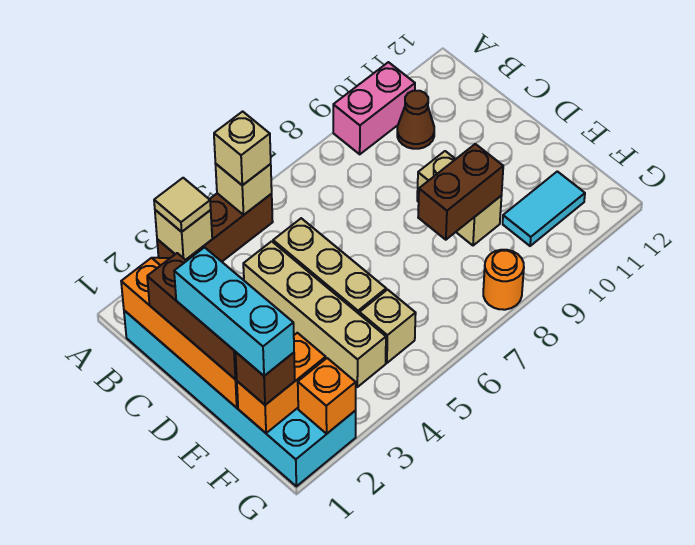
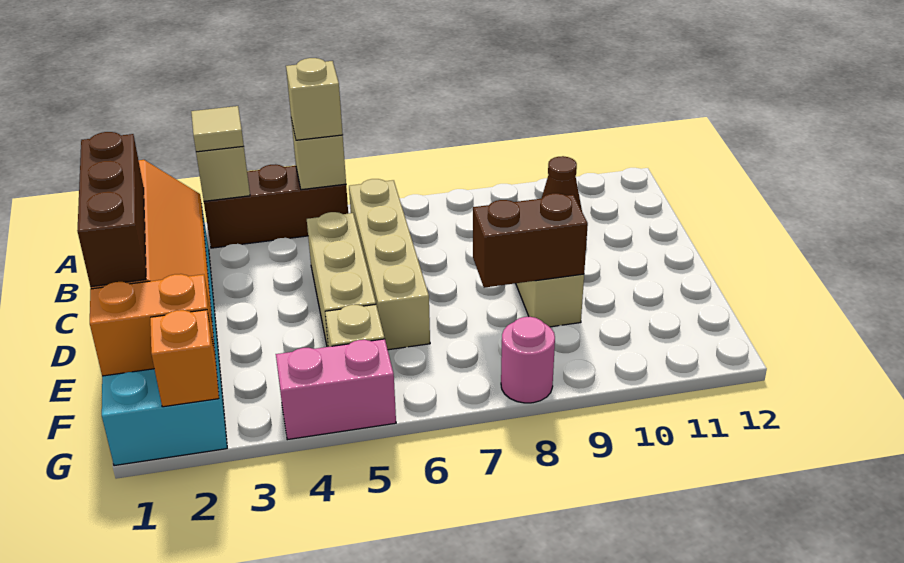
pink brick A9:A10 level 1 -> pink brick G4:G5 level 1
tan brick C4:F4 level 1 -> tan brick B6:E6 level 1
cyan brick D1:F1 level 4 -> none
brown brick F1 level 3 -> none
cyan tile F10:F11 level 1 -> none
orange round brick G8 level 1 -> pink round brick G8 level 1

